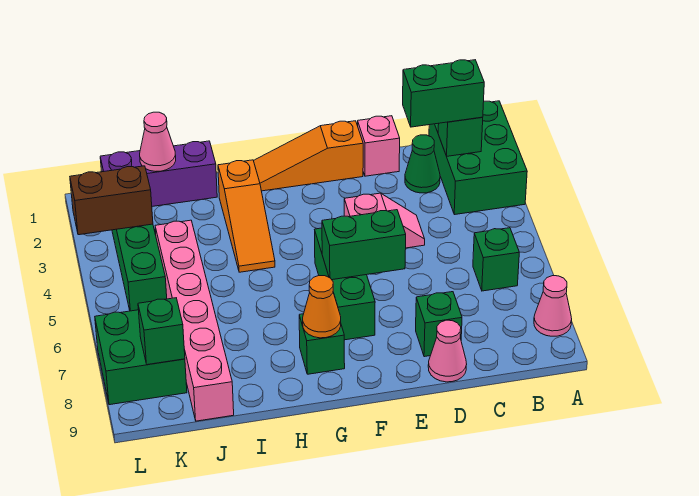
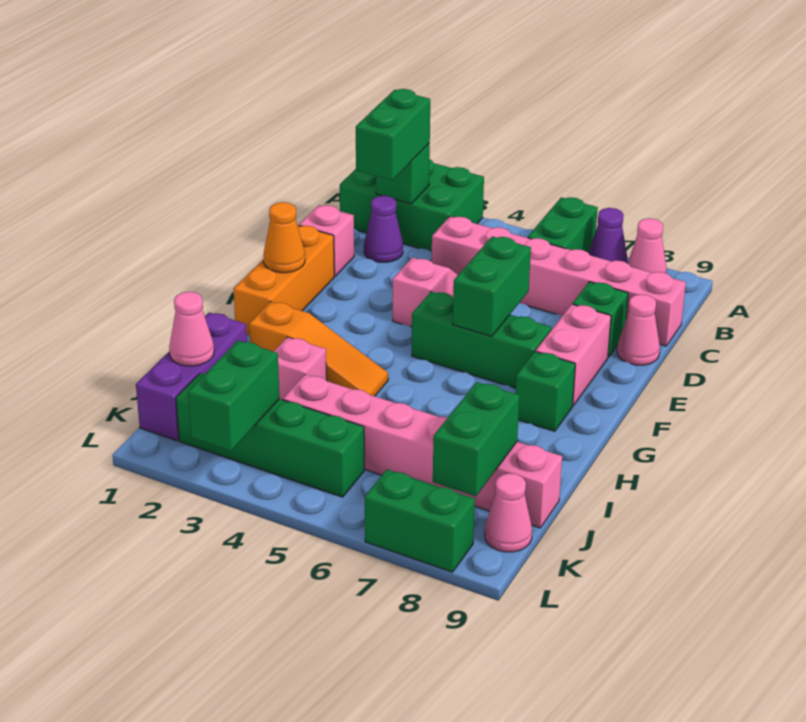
none -> purple cone A7 level 1
green brick B6 level 1 -> green brick A6:B6 level 1
green cone C2 level 1 -> purple cone C2 level 1
none -> pink brick C4:C9 level 1
orange slope E1:G1 level 1 top E -> orange brick E1:G1 level 1
none -> pink brick E8:F8 level 1
orange cone G8 level 2 -> orange cone F1 level 2
none -> pink brick I3 level 1
brown brick K3:L3 level 2 -> green brick K3:L3 level 2
green brick K7:L8 level 1 -> green brick L7:L8 level 1
green brick K8 level 2 -> green brick J8:K8 level 2
none -> pink cone K9 level 1

